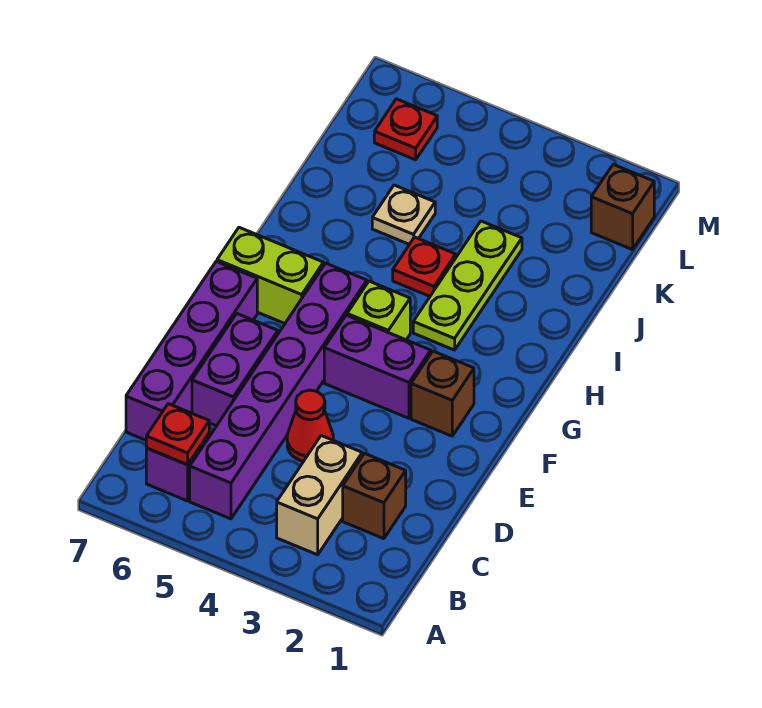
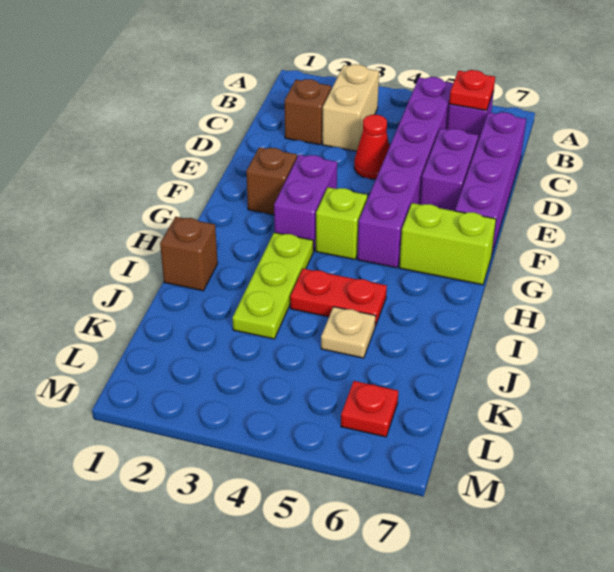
purple brick F3:F4 level 1 -> purple brick F3:G3 level 1
red plate I4 level 1 -> red plate I4:I5 level 1
brown brick L1 level 1 -> brown brick I1 level 1

